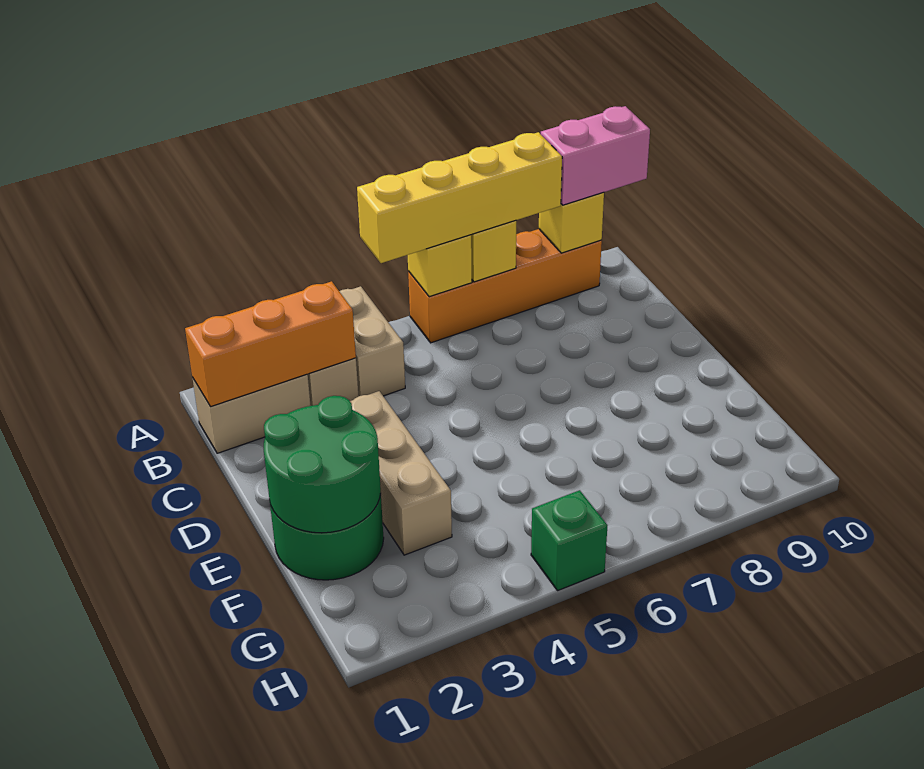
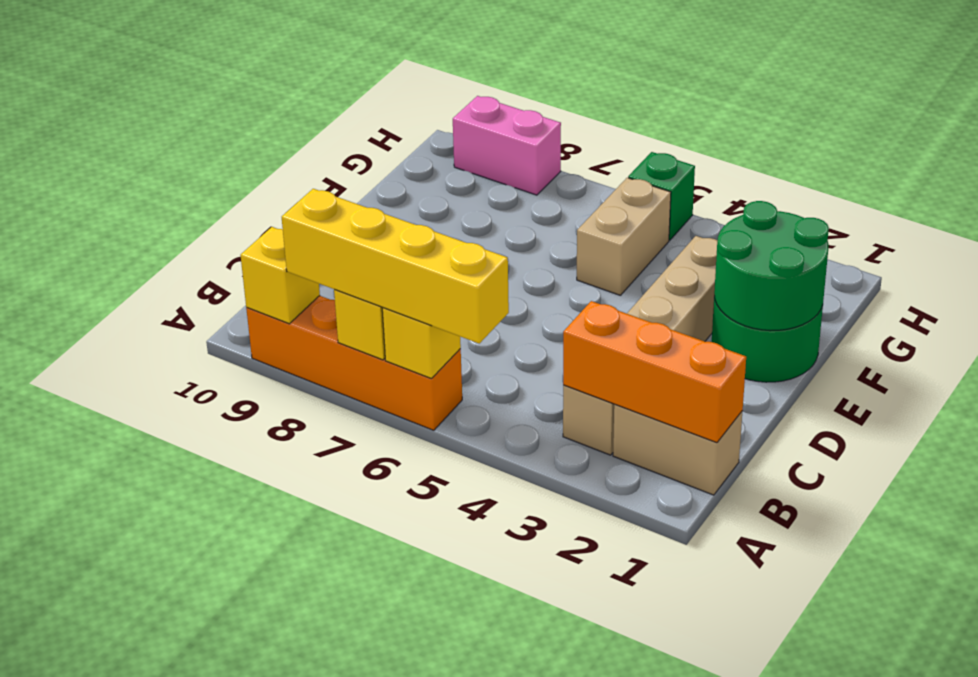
tan brick A4:B4 level 1 -> tan brick F5:G5 level 1
pink brick A9:A10 level 3 -> pink brick H8:H9 level 1

